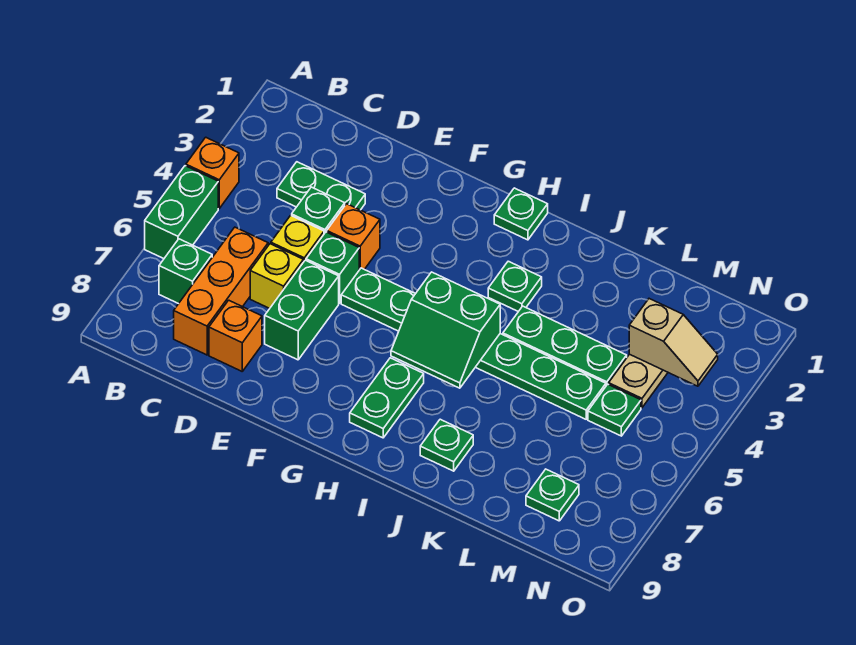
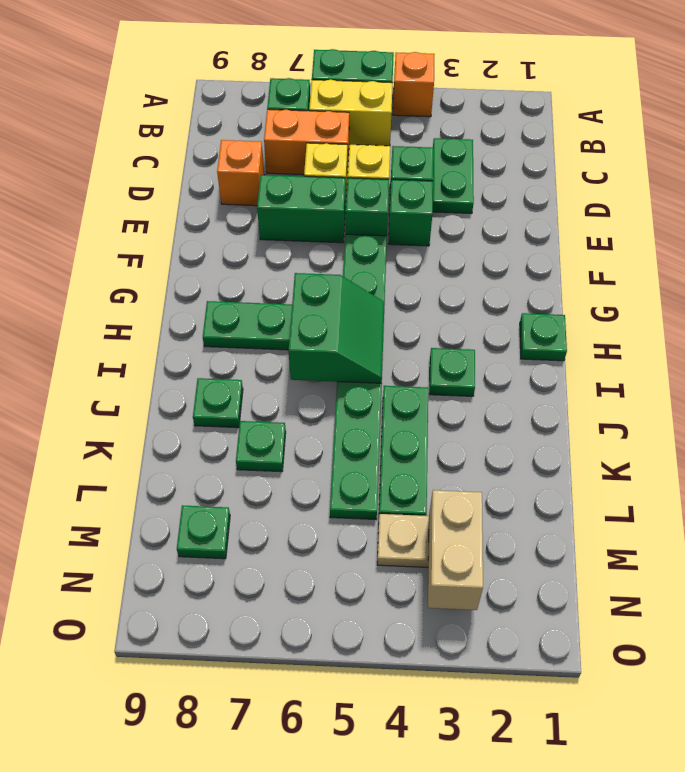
none -> yellow brick B5:B6 level 1
orange brick C6:C8 level 1 -> orange brick C6:C7 level 1
orange brick E4 level 1 -> green brick E4 level 1
green slope H5:I6 level 2 top 5 -> green slope H5:I6 level 2 top 6
tan slope M3:N3 level 2 top M -> tan brick M3:N3 level 2
green plate M5 level 1 -> green plate K7 level 1

